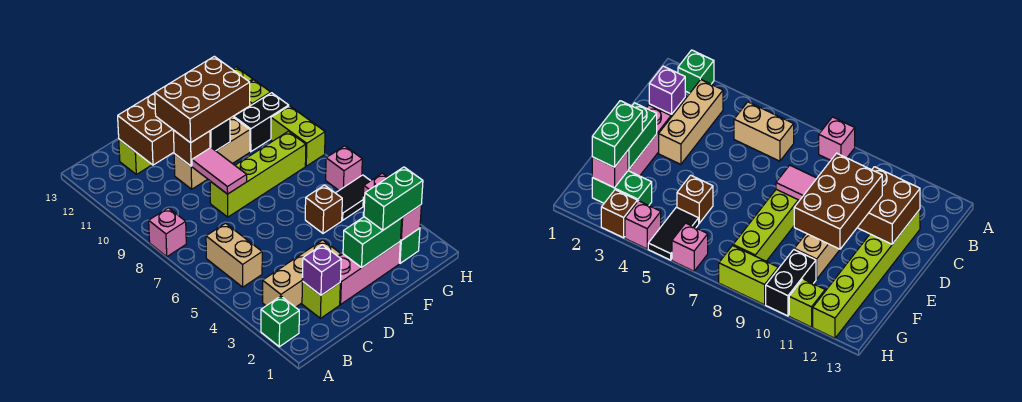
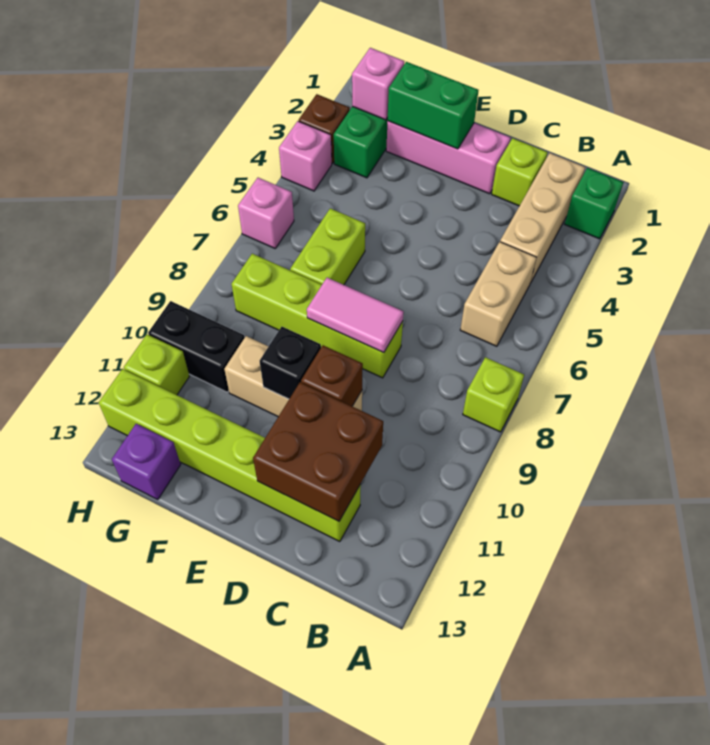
pink brick A8 level 1 -> lime brick A8 level 1
tan brick B3:D3 level 1 -> tan brick B2:B4 level 1
purple brick C2 level 2 -> purple brick G13 level 1
pink tile D8:D9 level 2 -> pink tile D8:E8 level 2
brown brick D10:F11 level 3 -> none
green brick F2:G2 level 3 -> none
brown brick F5 level 1 -> none
black tile G5:H5 level 1 -> none
lime brick H8:H9 level 1 -> lime brick F6:F7 level 1

